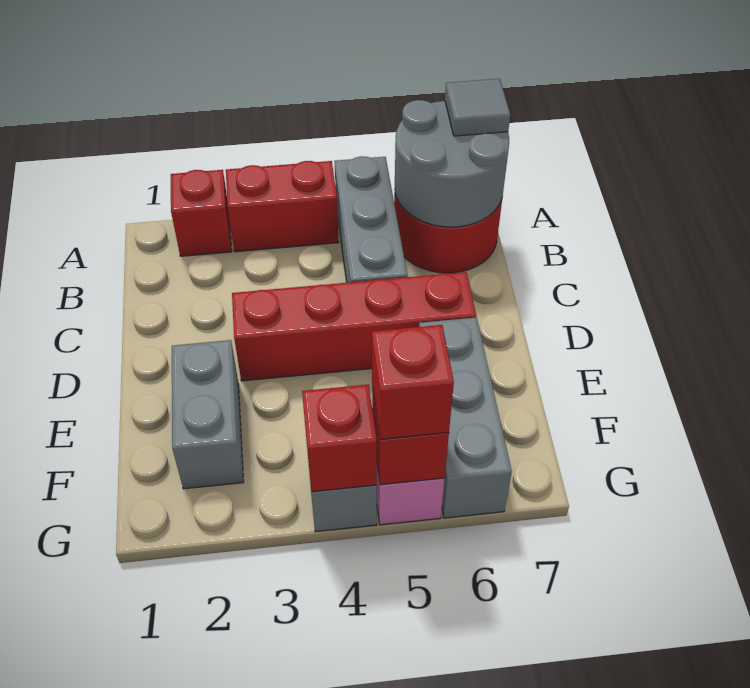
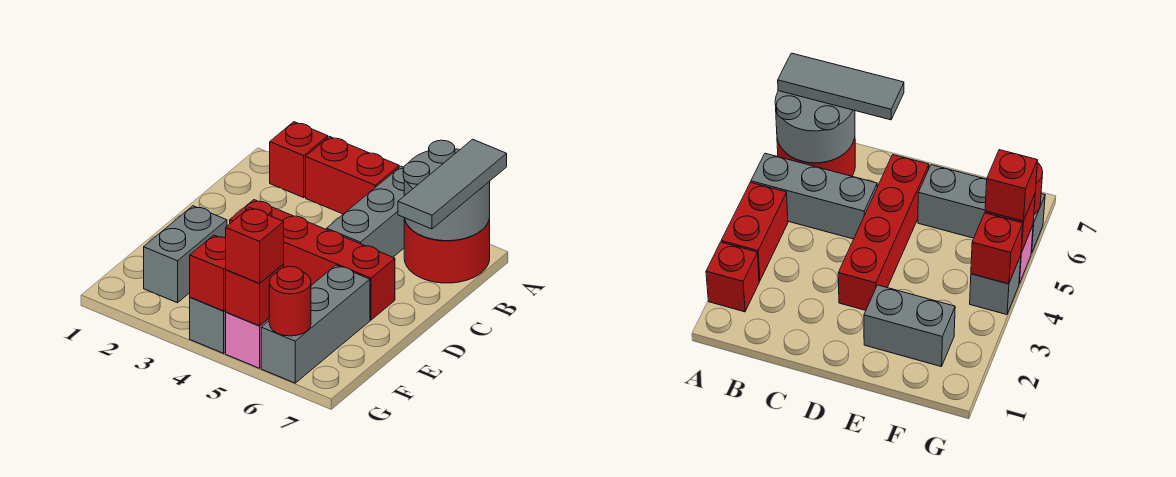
grey tile A7 level 3 -> grey tile A7:C7 level 3
none -> red round brick G6 level 2

